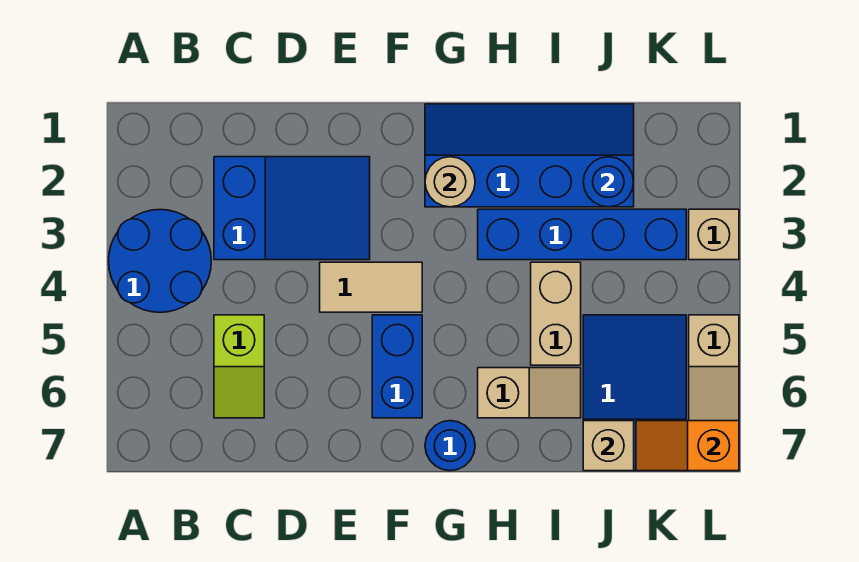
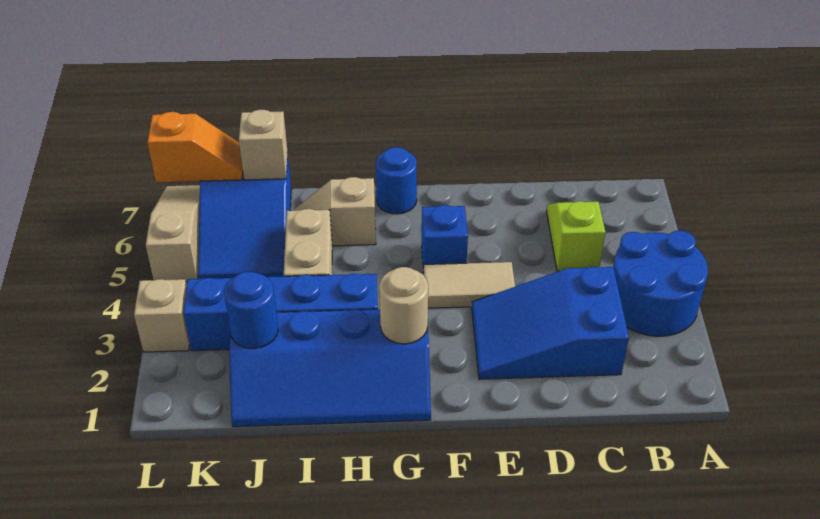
blue brick F5:F6 level 1 -> blue brick F5 level 1

